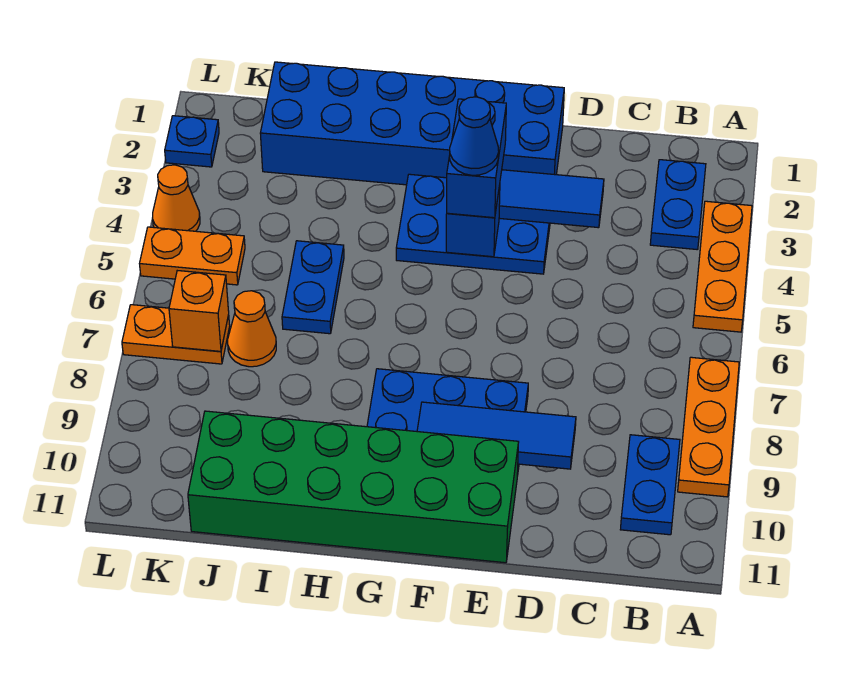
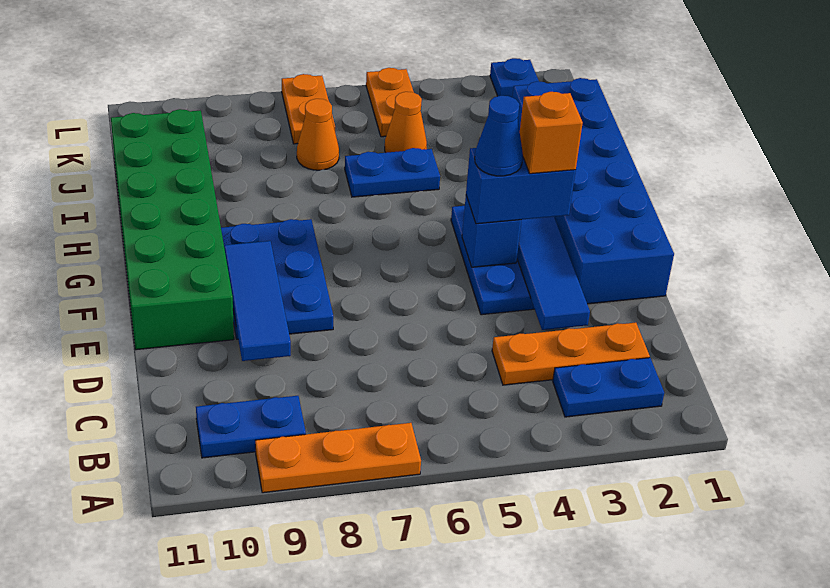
orange plate A3:A5 level 1 -> orange plate C2:C4 level 1
orange brick K7 level 2 -> orange brick F3 level 4
orange cone L4 level 1 -> orange cone J5 level 1

